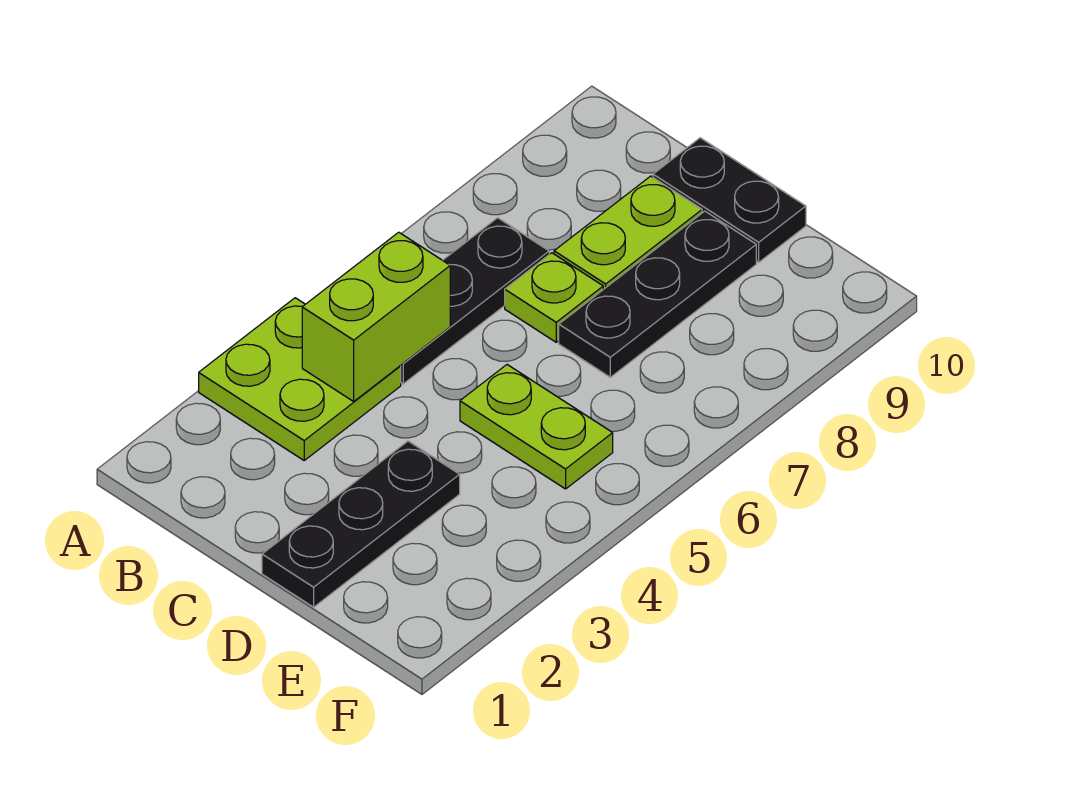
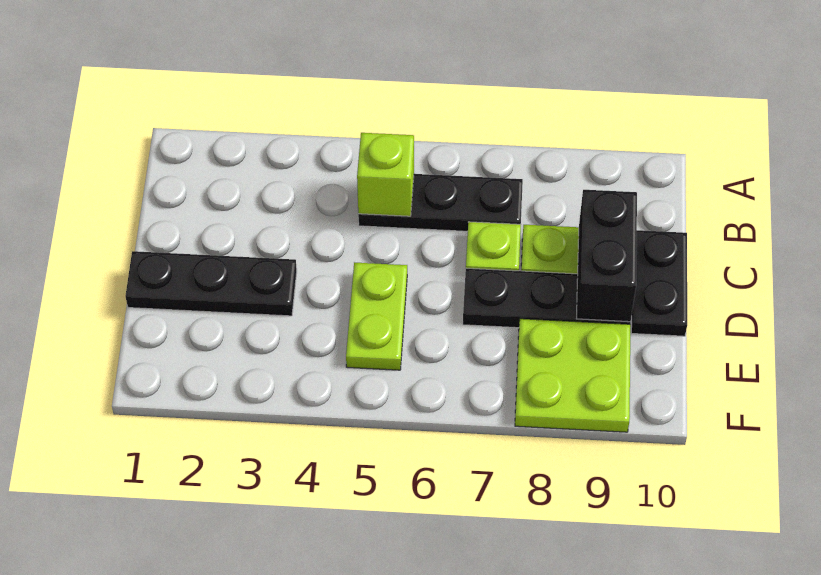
lime plate A3:B4 level 1 -> lime plate E8:F9 level 1
lime brick B4:B5 level 2 -> lime brick B5 level 2
none -> black brick C9:D9 level 2

